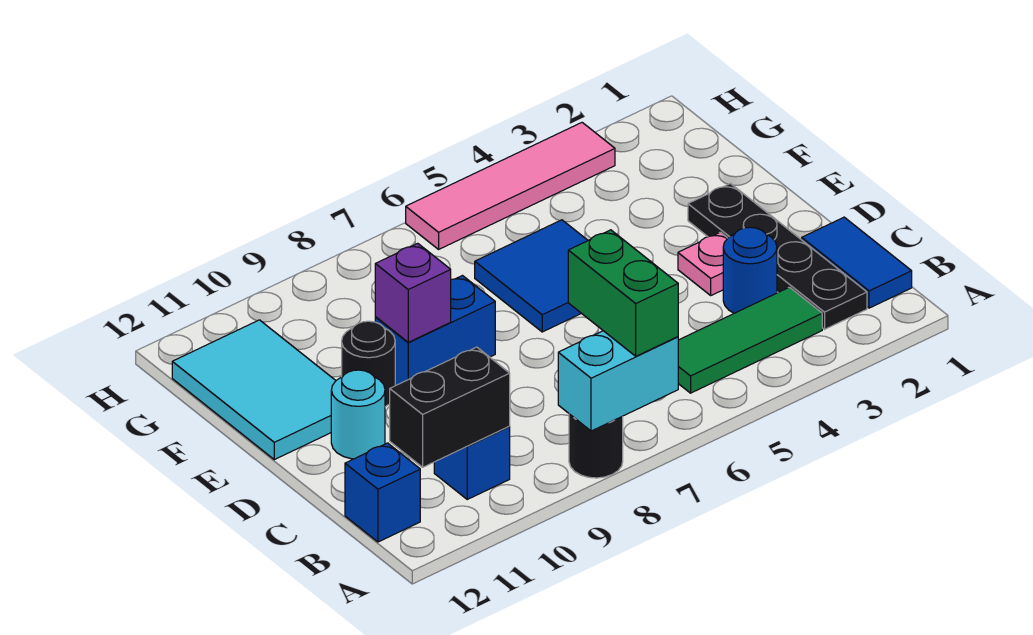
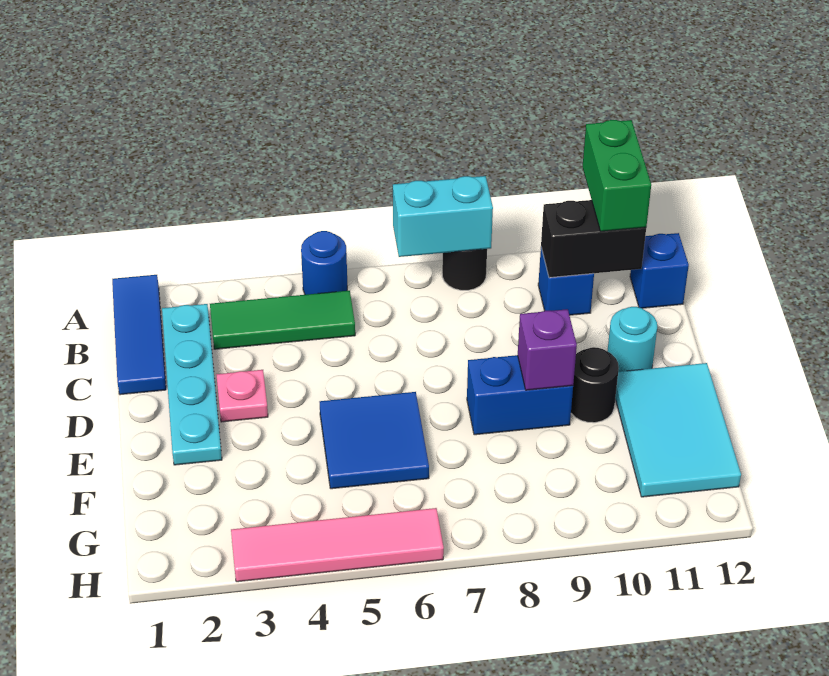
green brick A7:B7 level 3 -> green brick A11:B11 level 3
blue tile B1:C1 level 1 -> blue tile A1:C1 level 1
black plate B2:E2 level 1 -> cyan plate B2:E2 level 1
blue round brick C3 level 1 -> blue round brick A5 level 1

